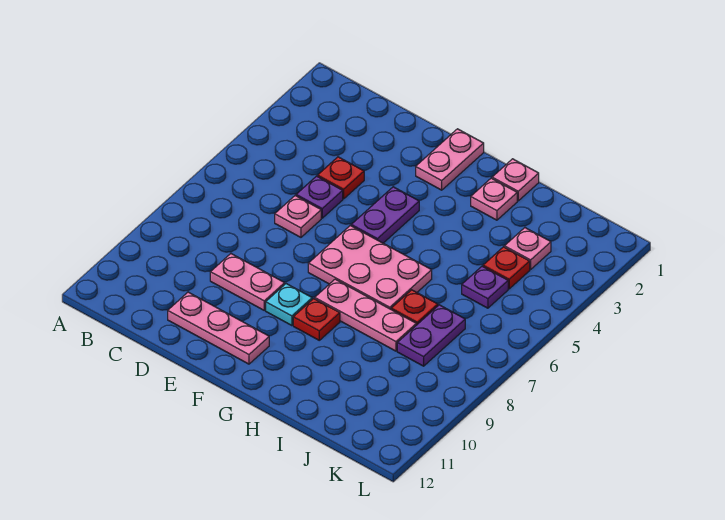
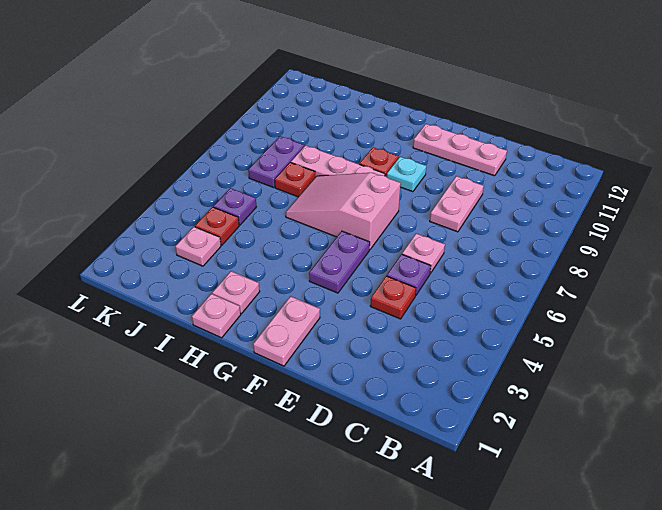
pink plate D9:E9 level 1 -> pink plate D8:D9 level 1
pink plate F6:H7 level 1 -> pink slope F6:H7 level 1 top F

